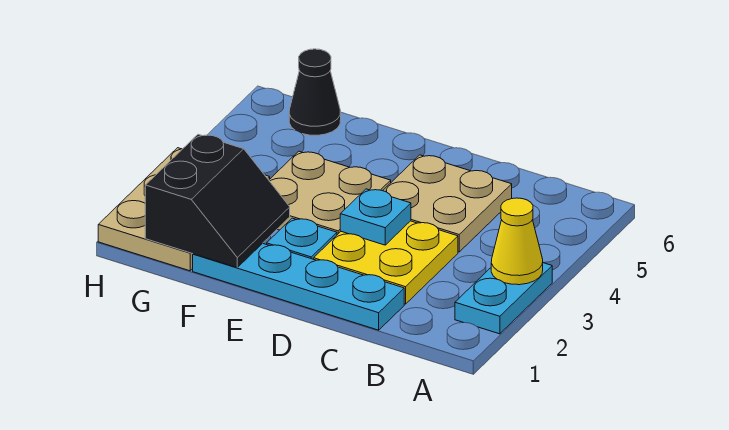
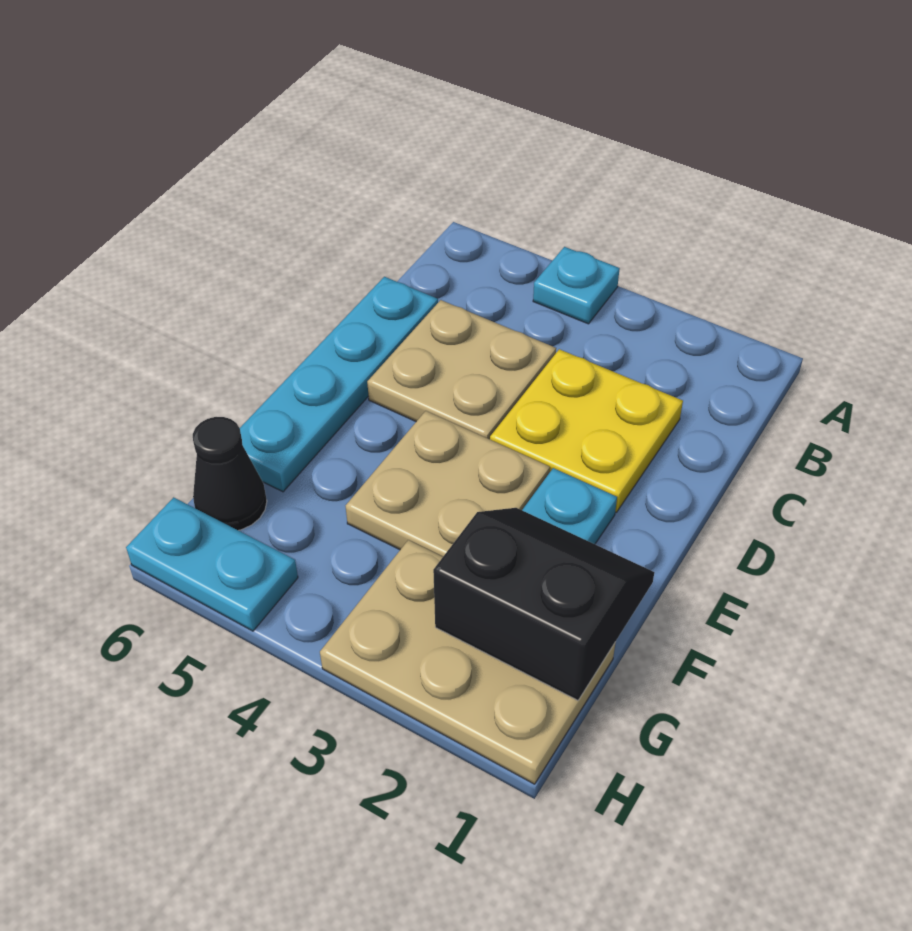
cyan plate A2:A3 level 1 -> cyan plate H5:H6 level 1
yellow cone A3 level 2 -> none
cyan plate C1:F1 level 1 -> cyan plate C6:F6 level 1
cyan plate D3 level 2 -> cyan plate A4 level 1

